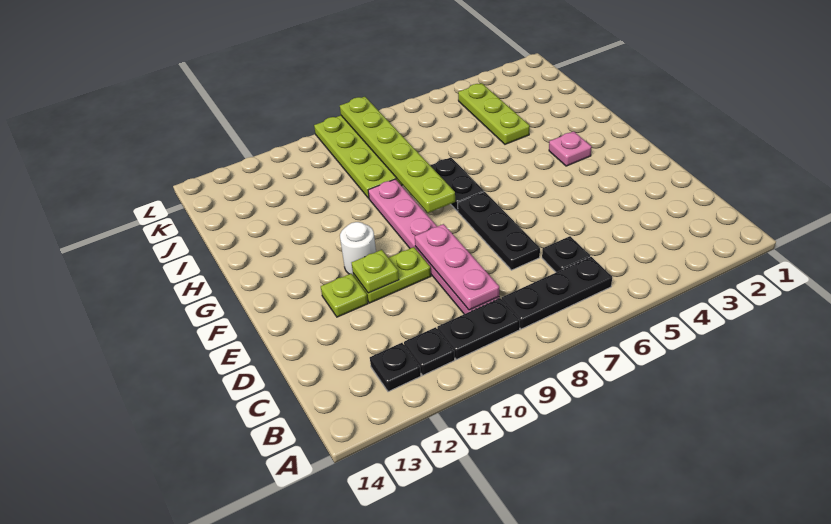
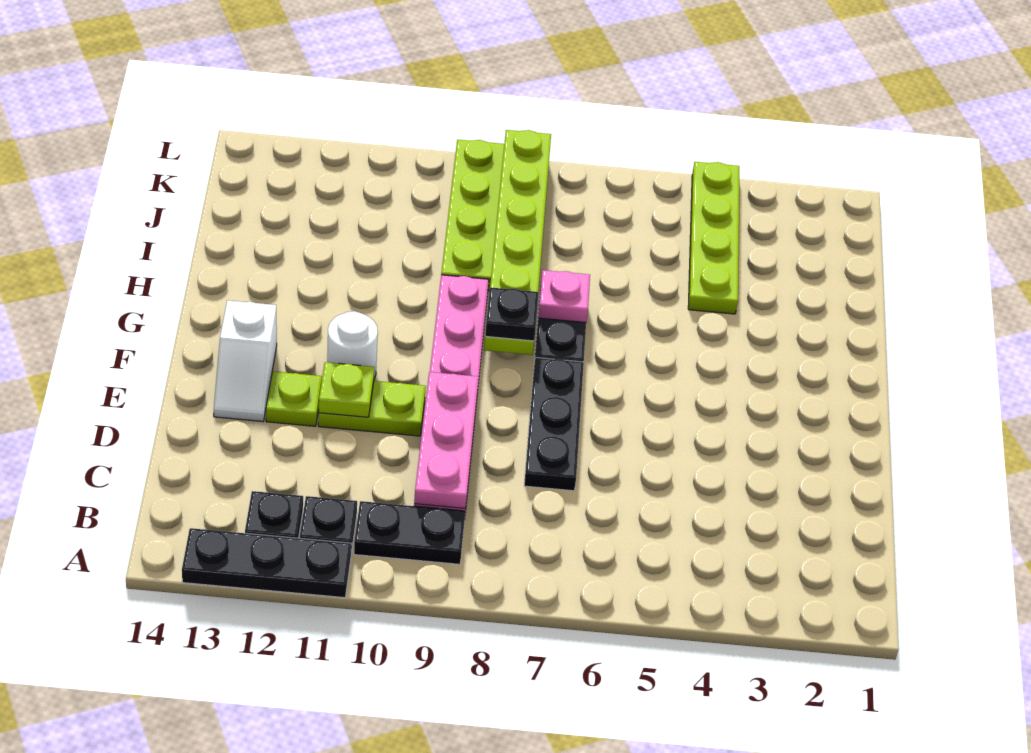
black plate B6:B8 level 1 -> black plate A11:A13 level 1
black plate C6 level 1 -> black plate G8 level 3
none -> white slope E13:F13 level 1 top F
pink plate G3 level 1 -> pink plate H7 level 2
lime plate I4:K4 level 1 -> lime plate I4:L4 level 1

